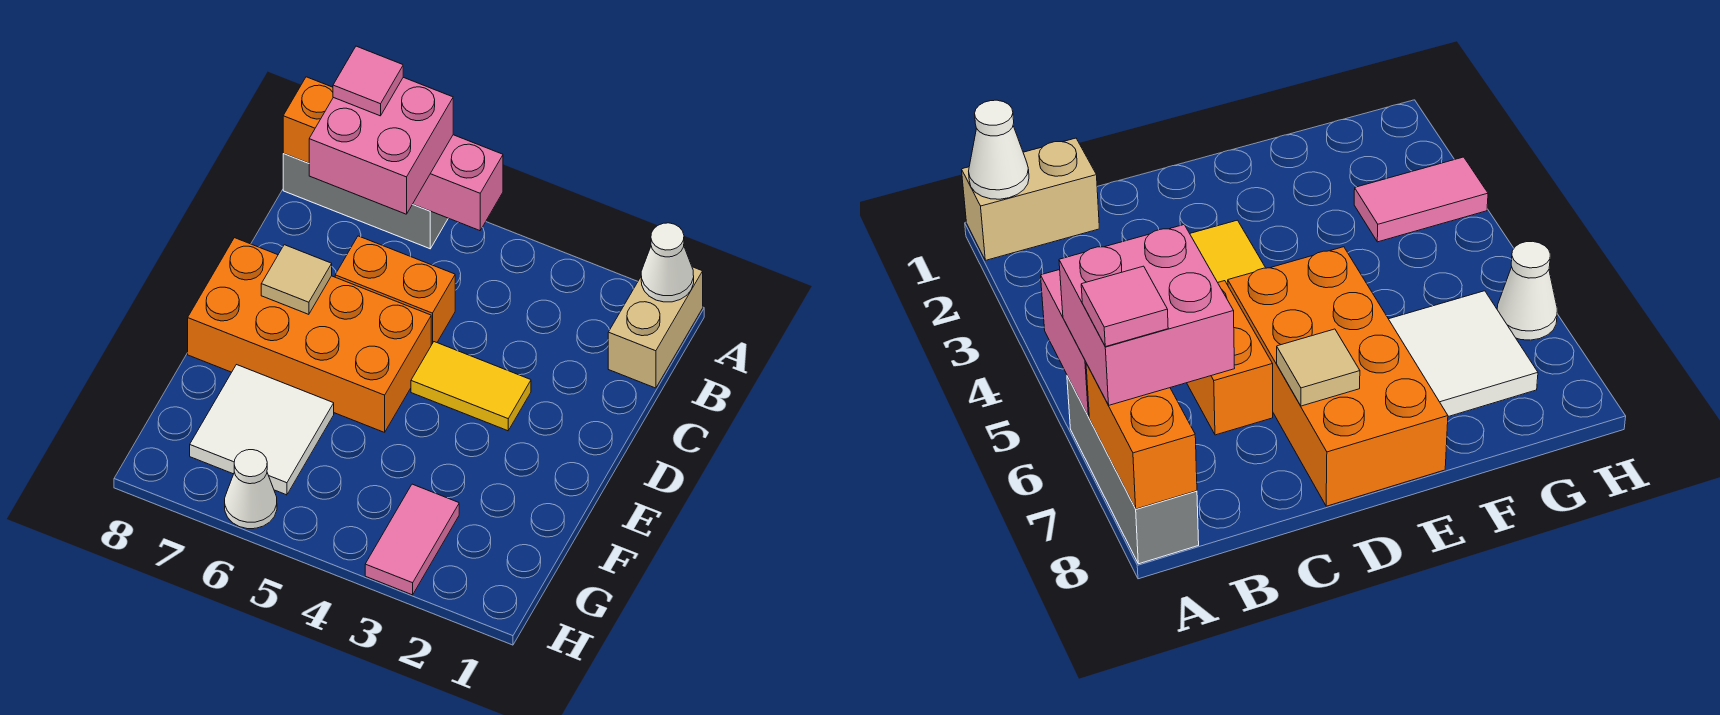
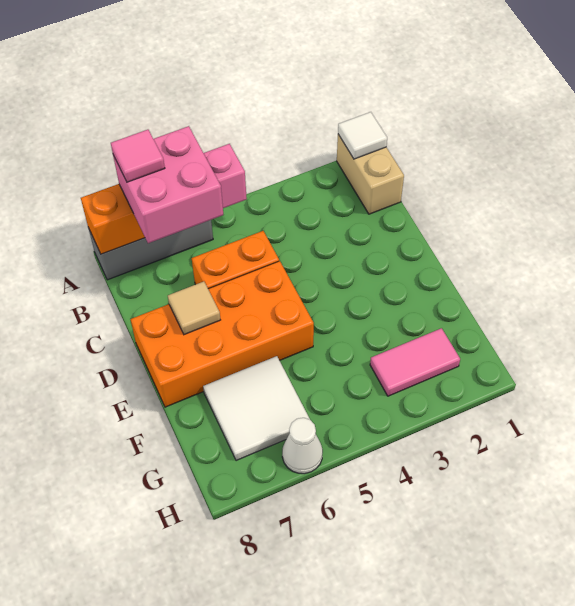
white cone A1 level 2 -> white tile A1 level 2
yellow tile D3:D4 level 1 -> none
pink tile G3:H3 level 1 -> pink tile G2:G3 level 1

